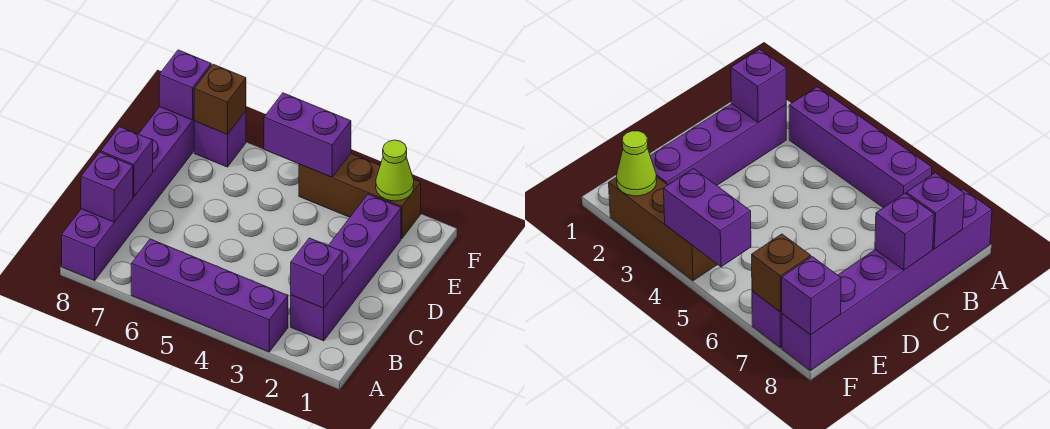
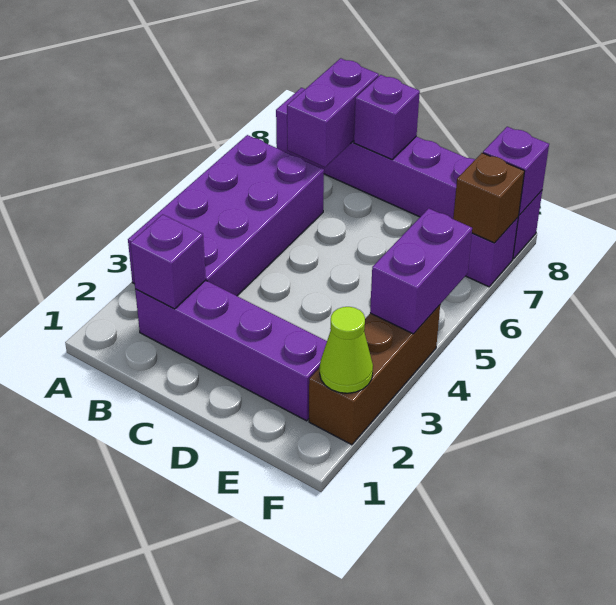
purple brick A3:A6 level 1 -> purple brick A3:B6 level 1
purple brick B8 level 2 -> purple brick B7:B8 level 2

